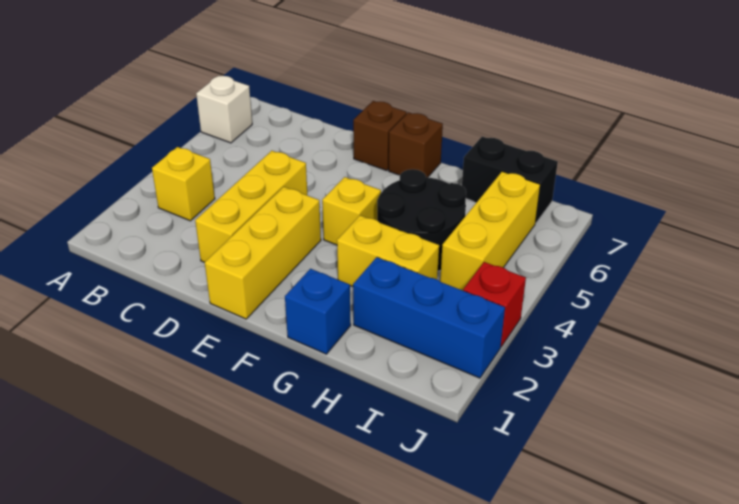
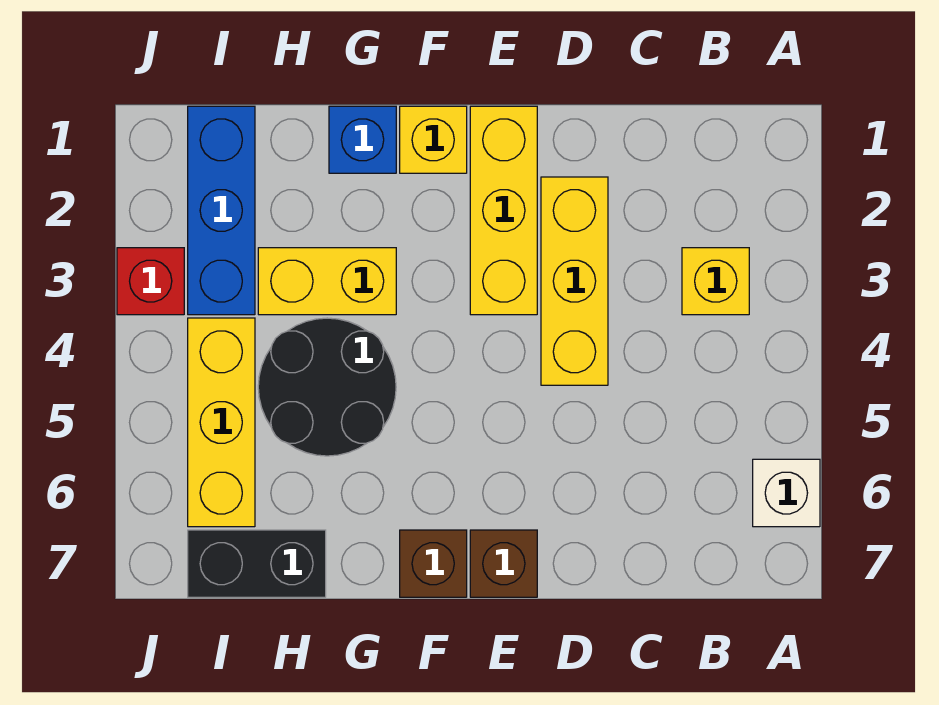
yellow brick F4 level 1 -> yellow brick F1 level 1
blue brick H2:J2 level 1 -> blue brick I1:I3 level 1

